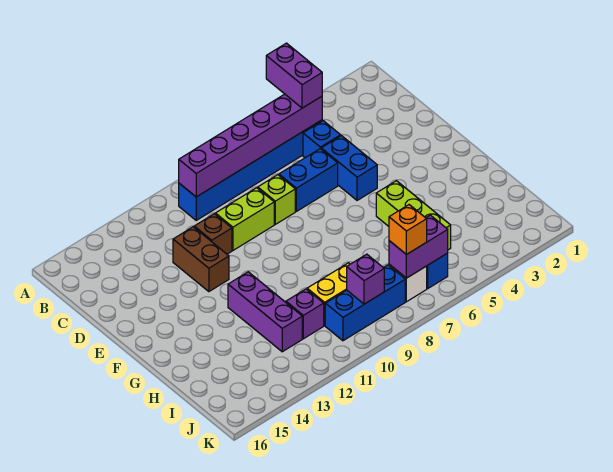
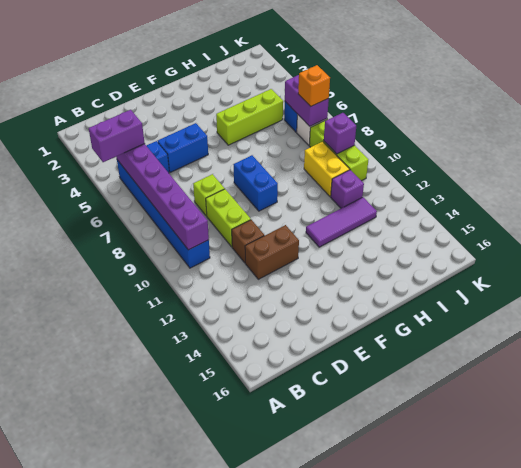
blue brick D6:D7 level 1 -> blue brick F8:F9 level 1
purple brick G12:I12 level 1 -> purple tile G12:I12 level 1
blue brick J8:J10 level 1 -> lime brick J8:J10 level 1

